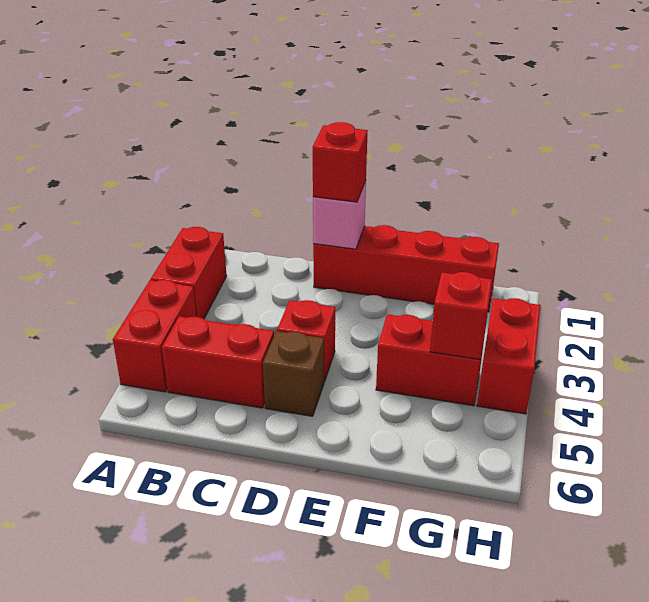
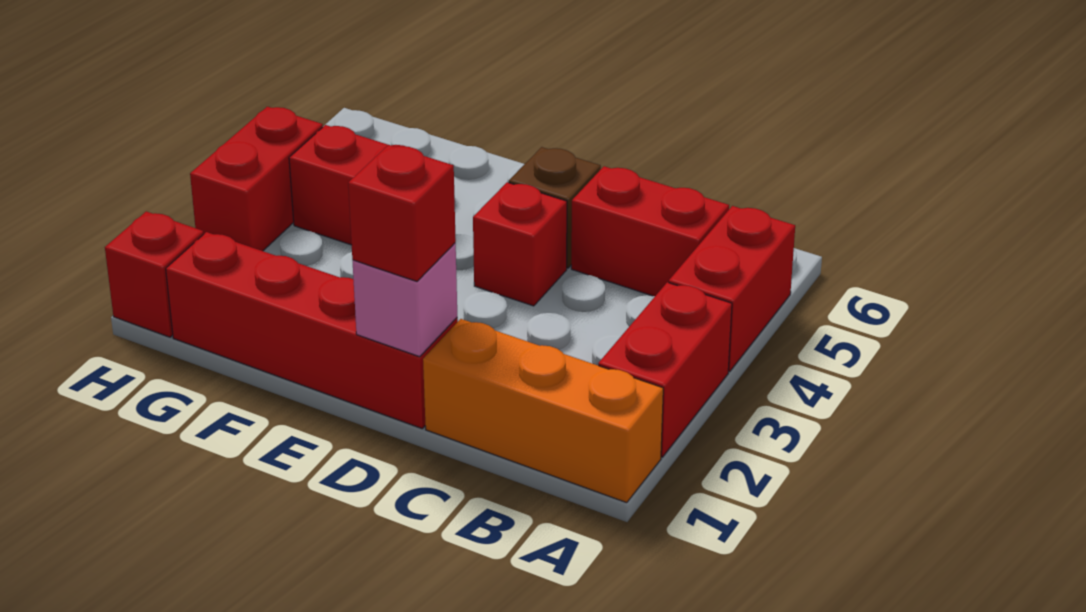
none -> orange brick A1:C1 level 1
red brick G4 level 2 -> red brick H1 level 1

